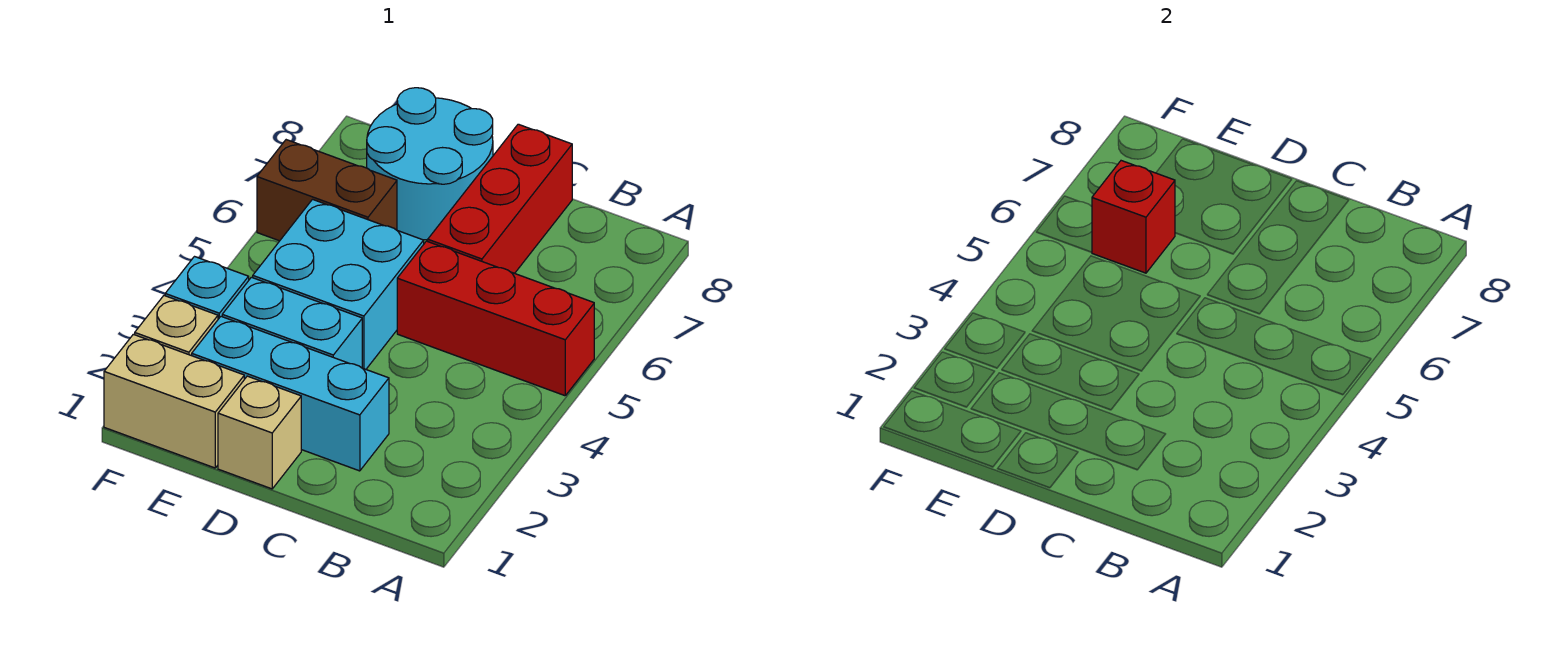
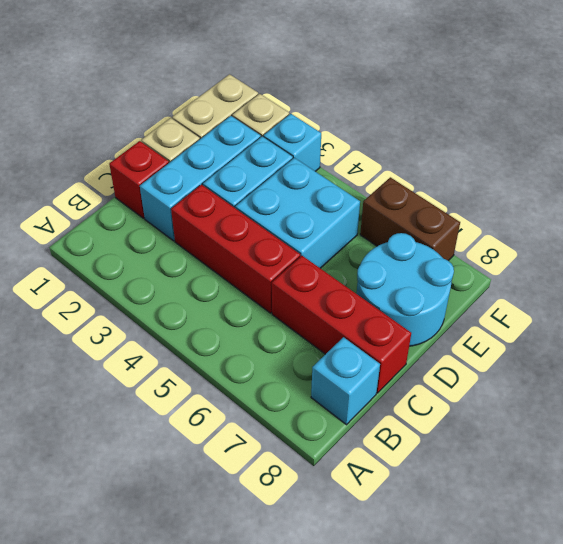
red brick A5:C5 level 1 -> red brick C3:C5 level 1
none -> cyan brick B8 level 1
brown brick E6:F6 level 1 -> brown brick F6:F7 level 1
red brick E6 level 2 -> red brick C1 level 1

